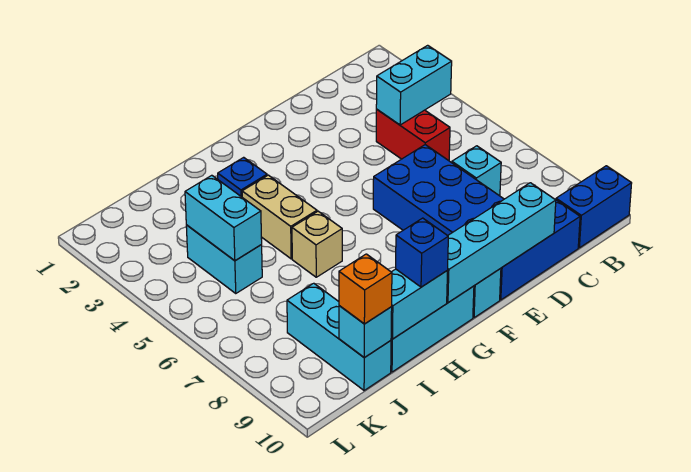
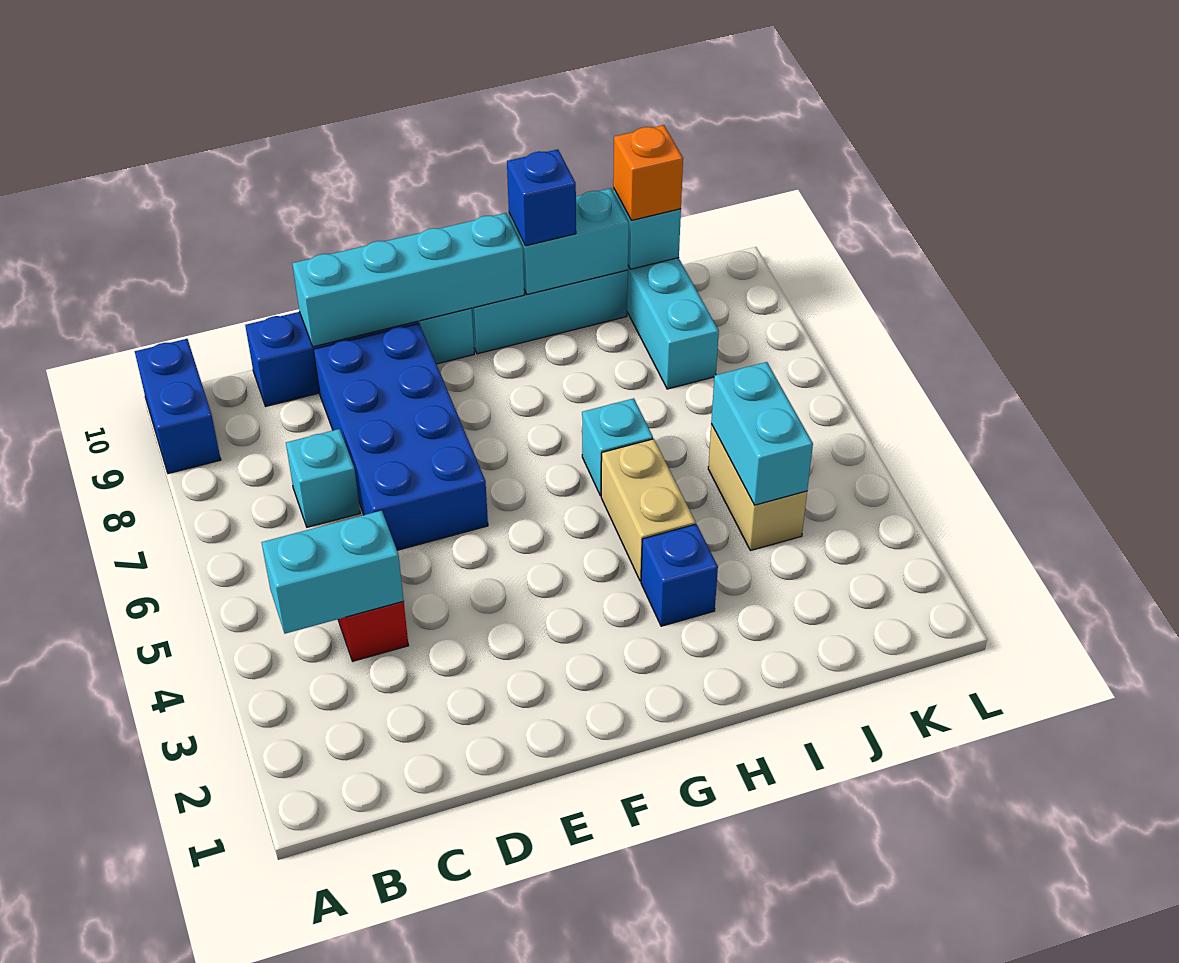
blue brick A10:B10 level 1 -> blue brick A9:A10 level 1
tan brick H6 level 1 -> cyan brick H6 level 1
cyan brick J4:J5 level 1 -> tan brick J4:J5 level 1

